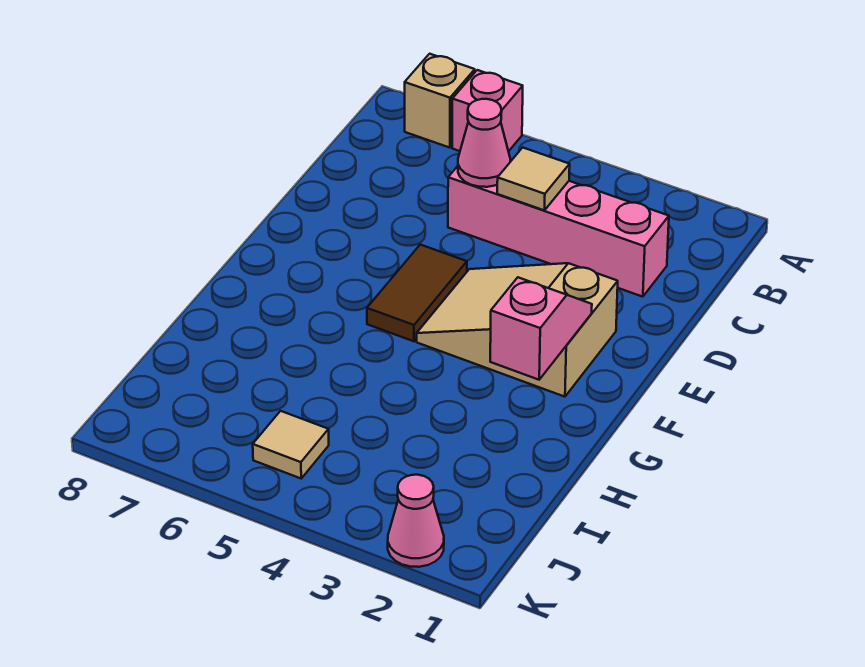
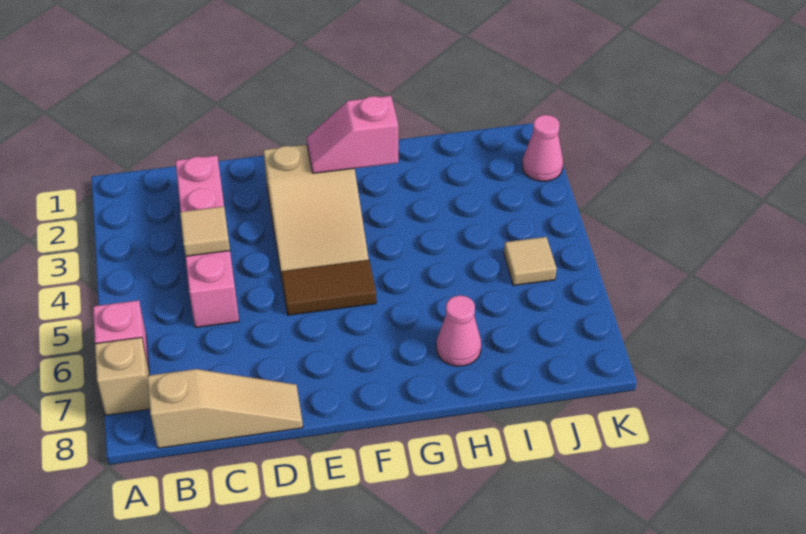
none -> tan slope B8:D8 level 1 top B
pink cone C5 level 2 -> pink cone H7 level 1

